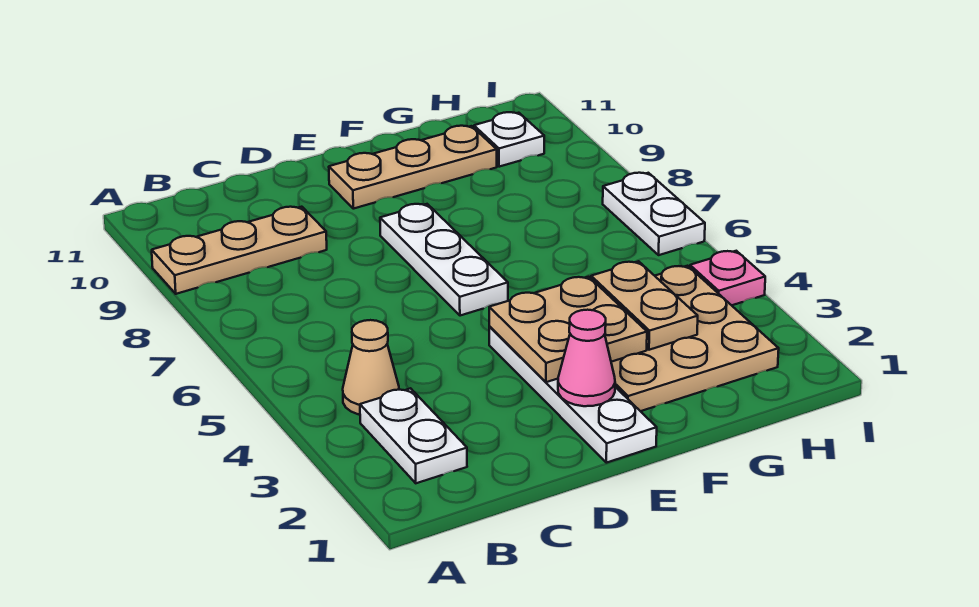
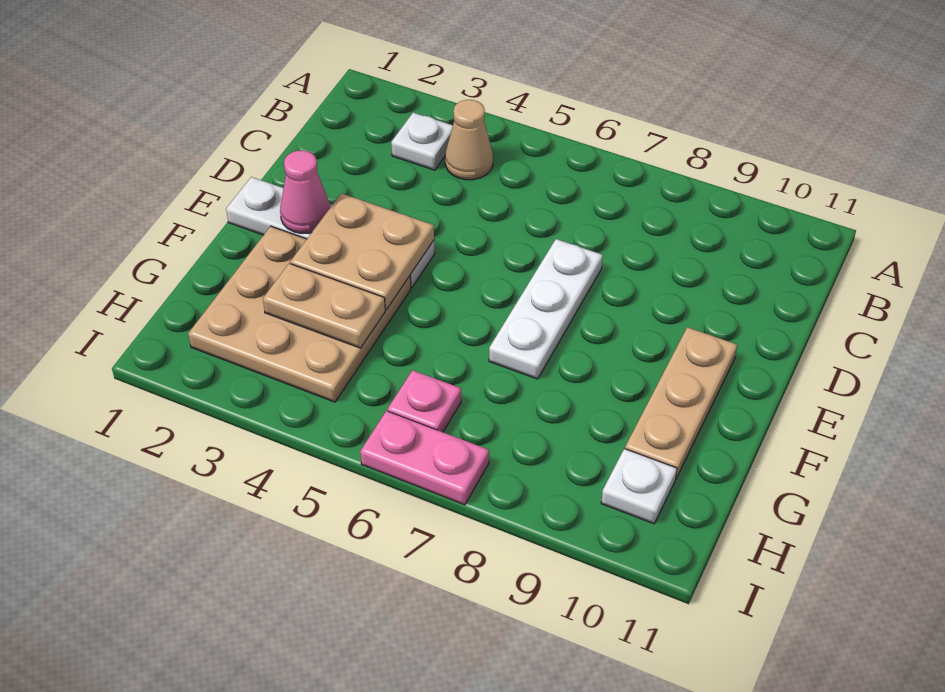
tan plate A9:C9 level 1 -> none
white plate B2:B3 level 1 -> white plate B3 level 1
white plate E6:E8 level 1 -> white plate D7:F7 level 1
pink plate I4 level 1 -> pink plate H6 level 1
white plate I6:I7 level 1 -> pink plate I6:I7 level 1

